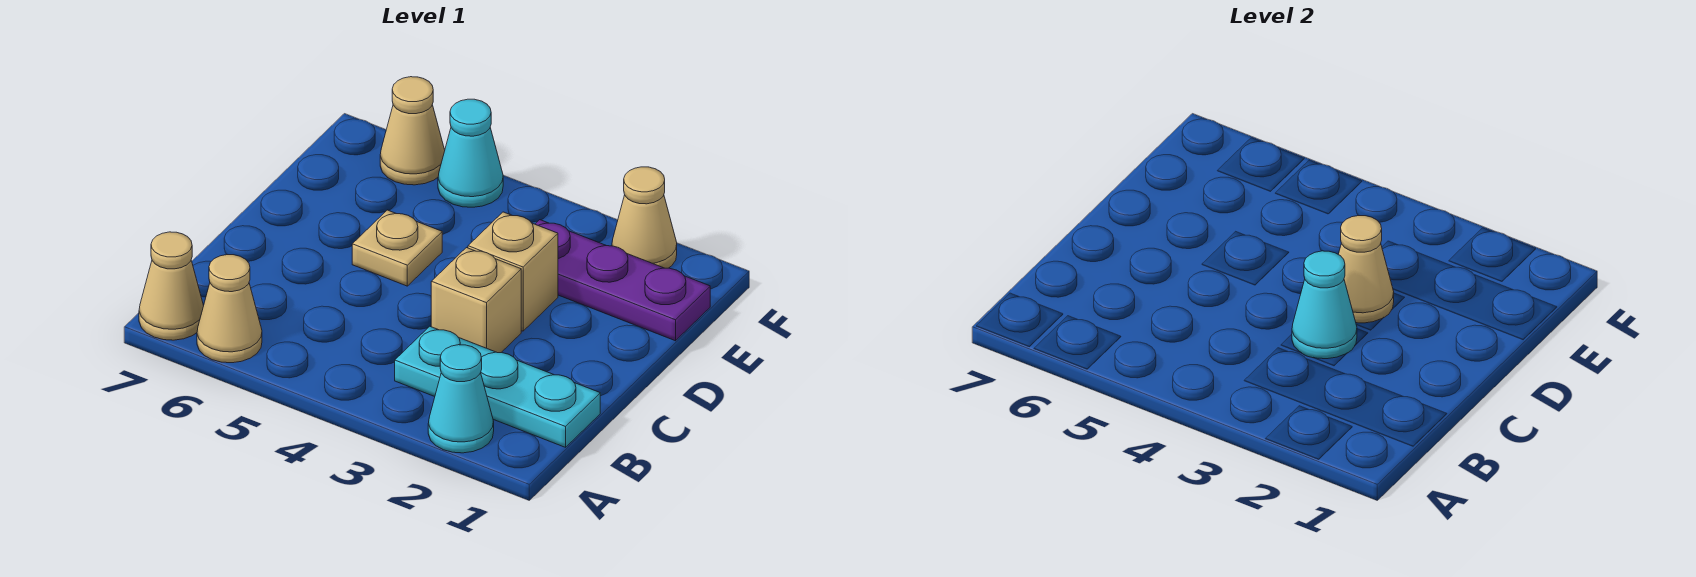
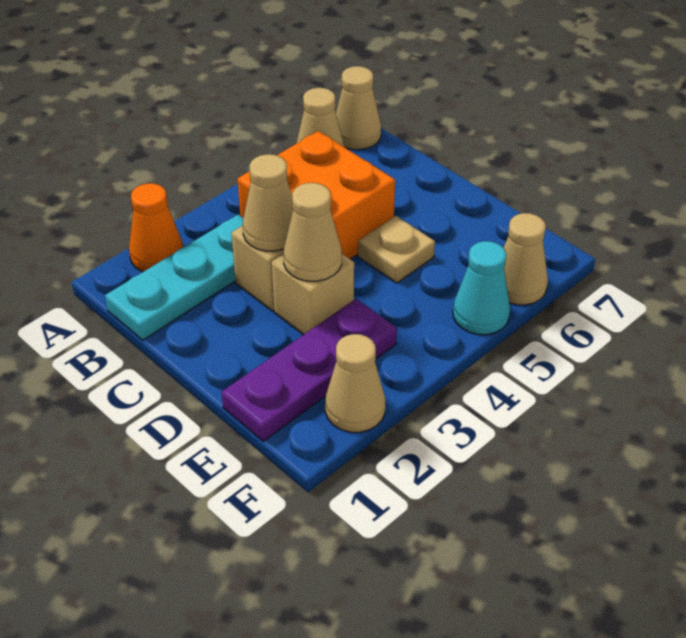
cyan cone A2 level 1 -> orange cone A2 level 1
none -> orange brick B4:C5 level 1
cyan cone C3 level 2 -> tan cone C3 level 2

